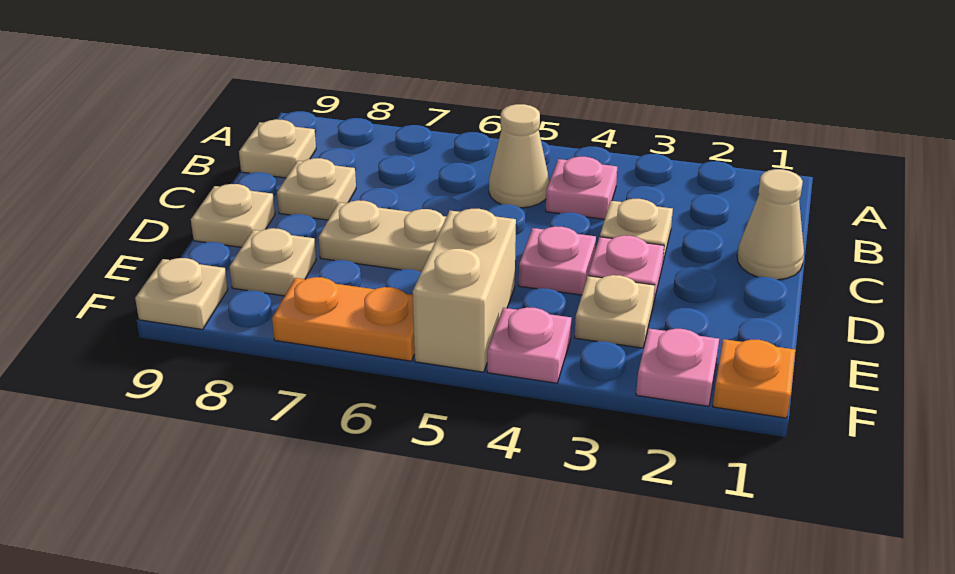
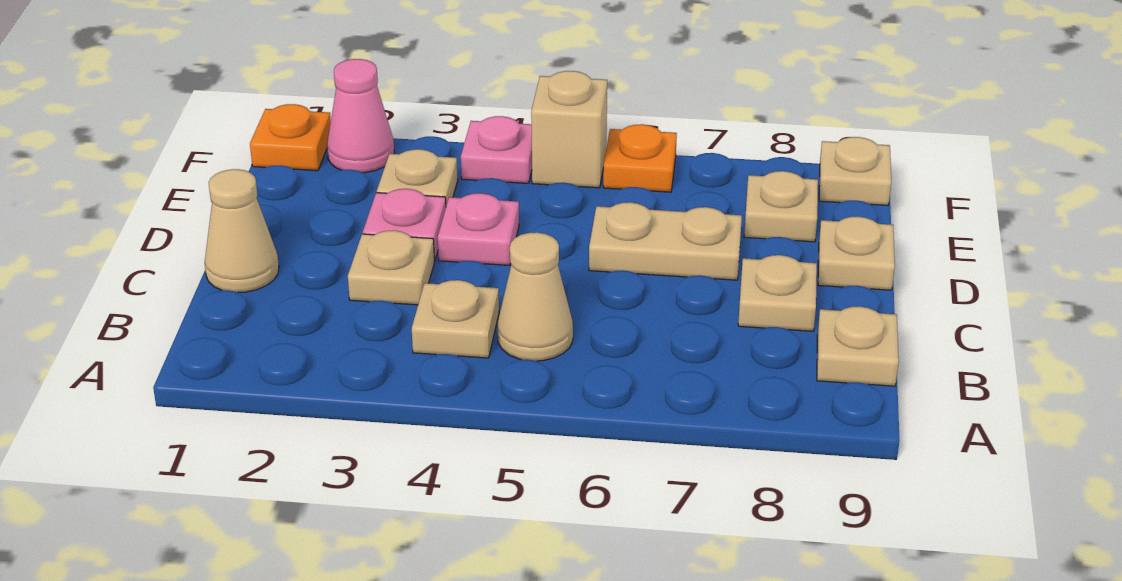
pink plate B4 level 1 -> tan plate B4 level 1
tan brick E5:F5 level 1 -> tan brick F5 level 1
pink plate F2 level 1 -> pink cone F2 level 1
orange plate F6:F7 level 1 -> orange plate F6 level 1

